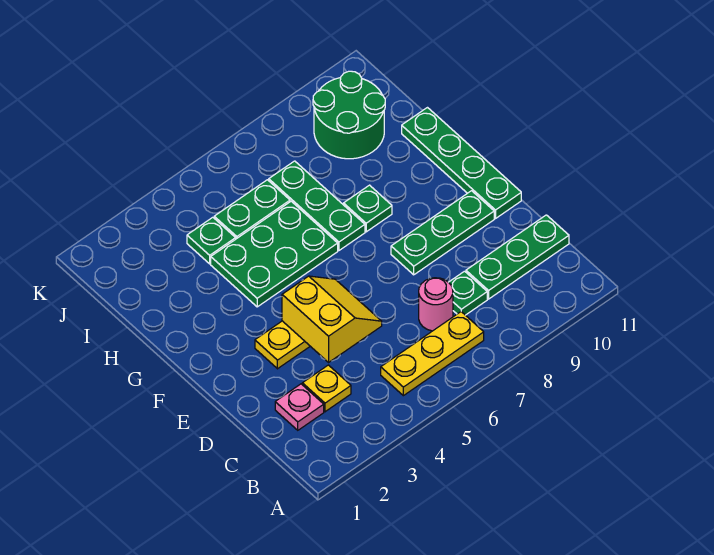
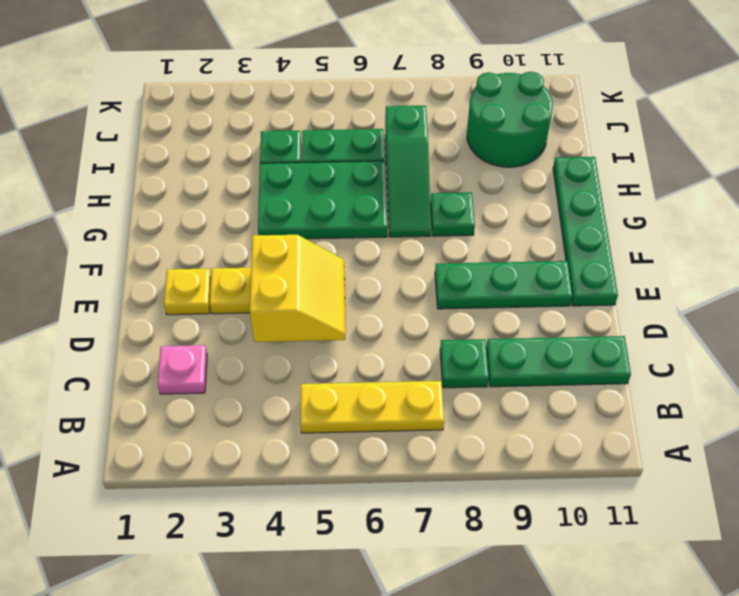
yellow plate C3 level 1 -> yellow plate E2 level 1
pink round brick C7 level 1 -> none
green plate G7:I7 level 1 -> green slope G7:I7 level 1 top I

